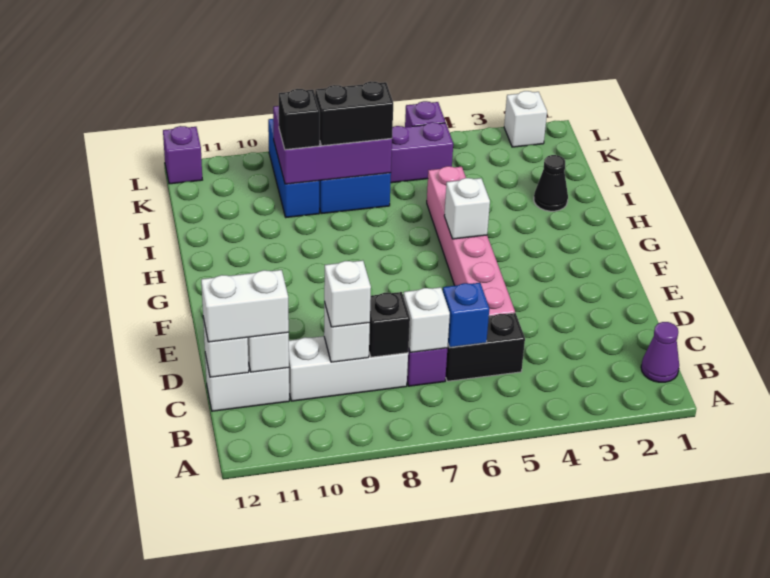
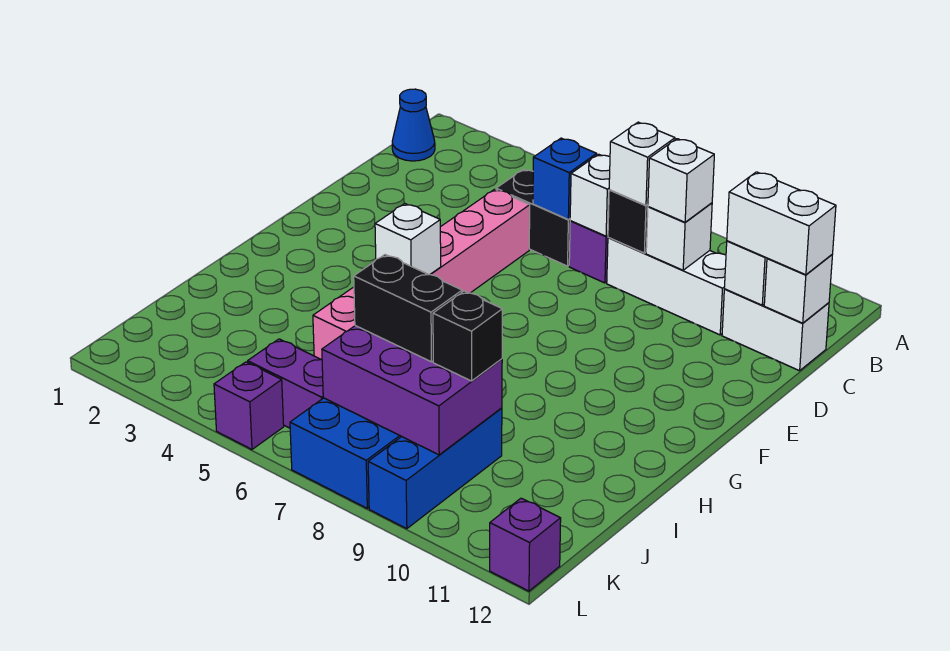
purple cone B1 level 1 -> blue cone B1 level 1
black cone I2 level 1 -> none
white brick L2 level 1 -> white brick C8 level 3

